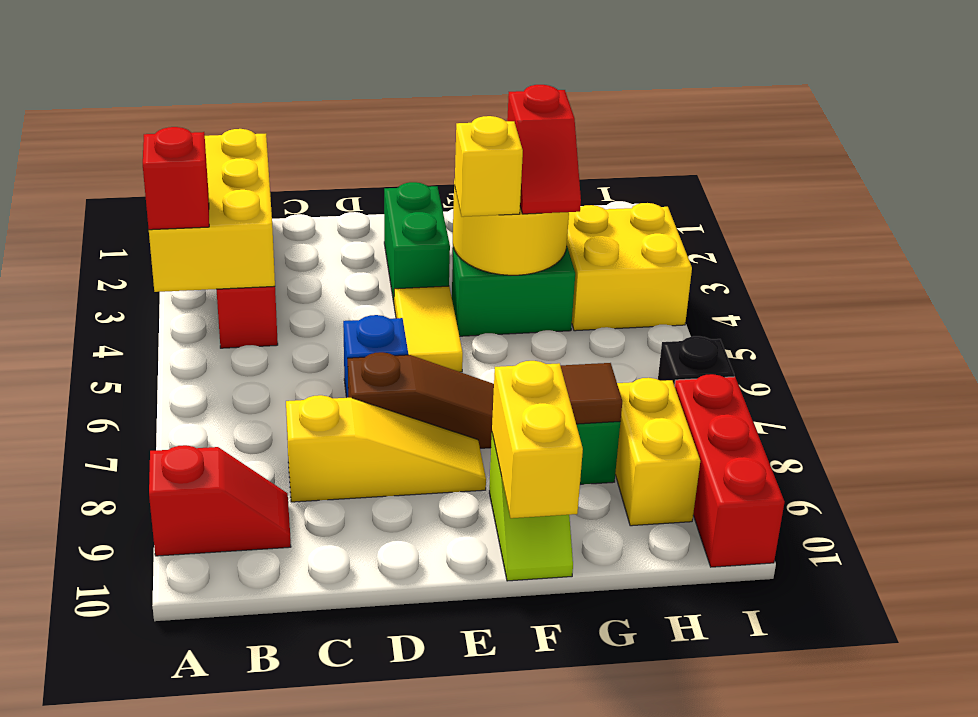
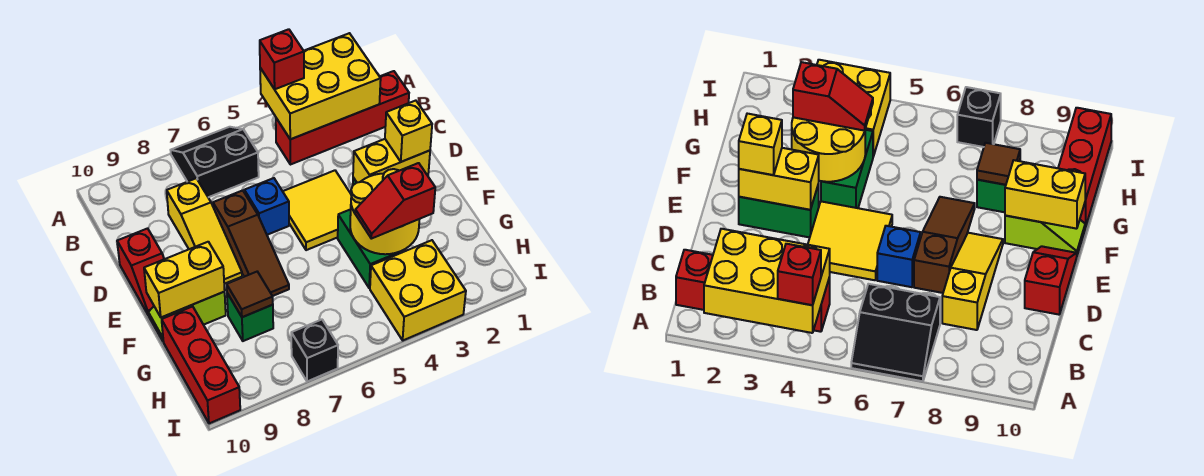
none -> black slope A6:B7 level 1 top B
red slope A9:B9 level 1 top A -> red slope D10:E10 level 1 top D
yellow tile E4:E5 level 1 -> yellow tile D4:E5 level 1
yellow brick F4 level 3 -> yellow brick E2 level 3
yellow brick H8:H9 level 1 -> yellow brick E2:E3 level 2
red brick I8:I10 level 1 -> red brick G10:I10 level 1

